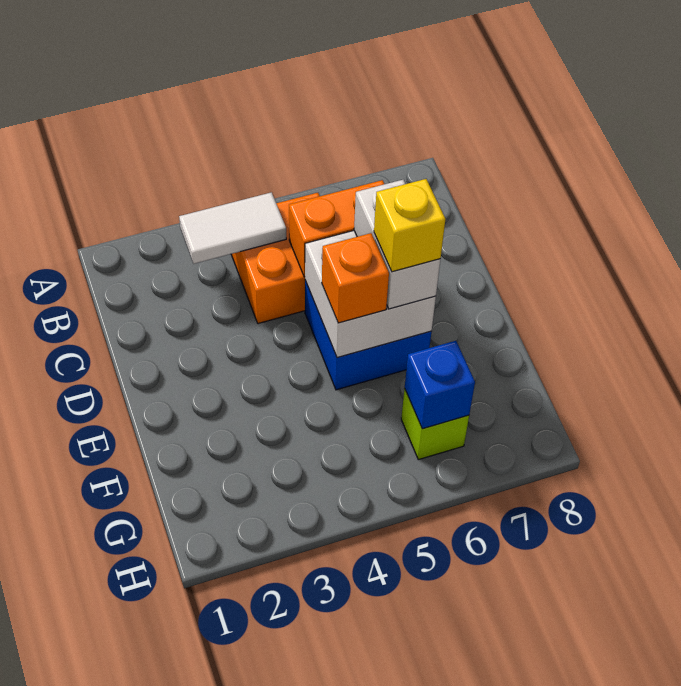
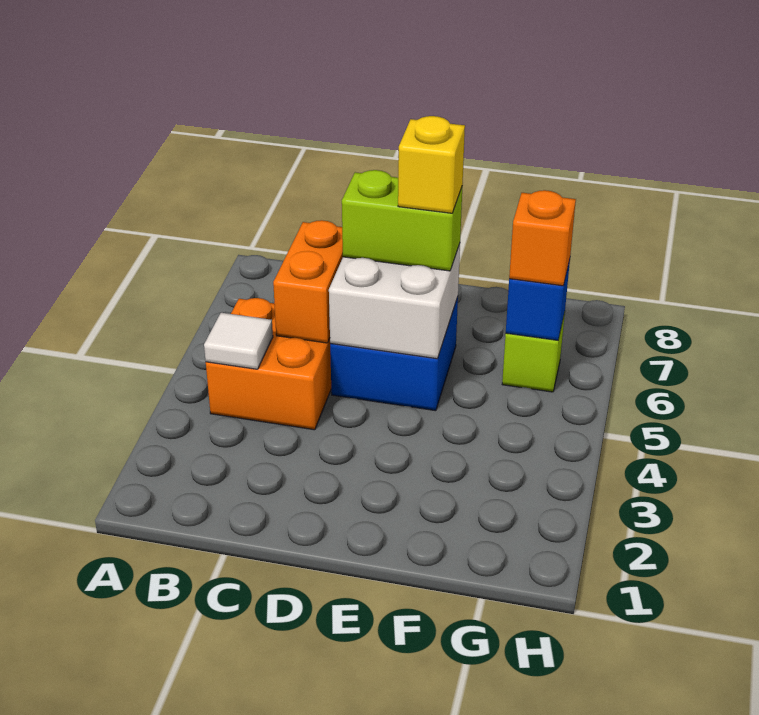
white tile B3:B4 level 2 -> white tile B4 level 2
white brick D6:E6 level 3 -> lime brick D6:E6 level 3
orange brick E5 level 3 -> orange brick G6 level 3

